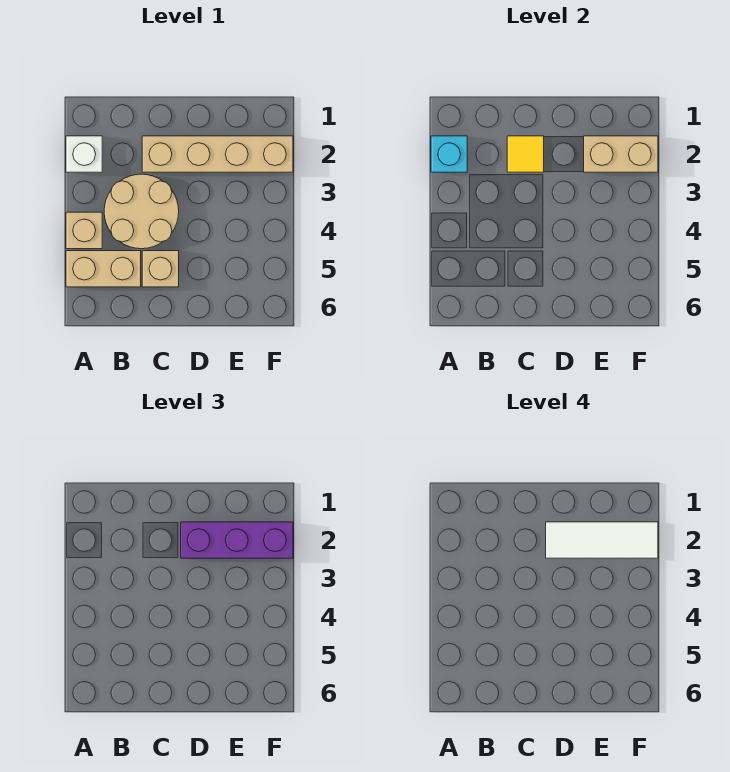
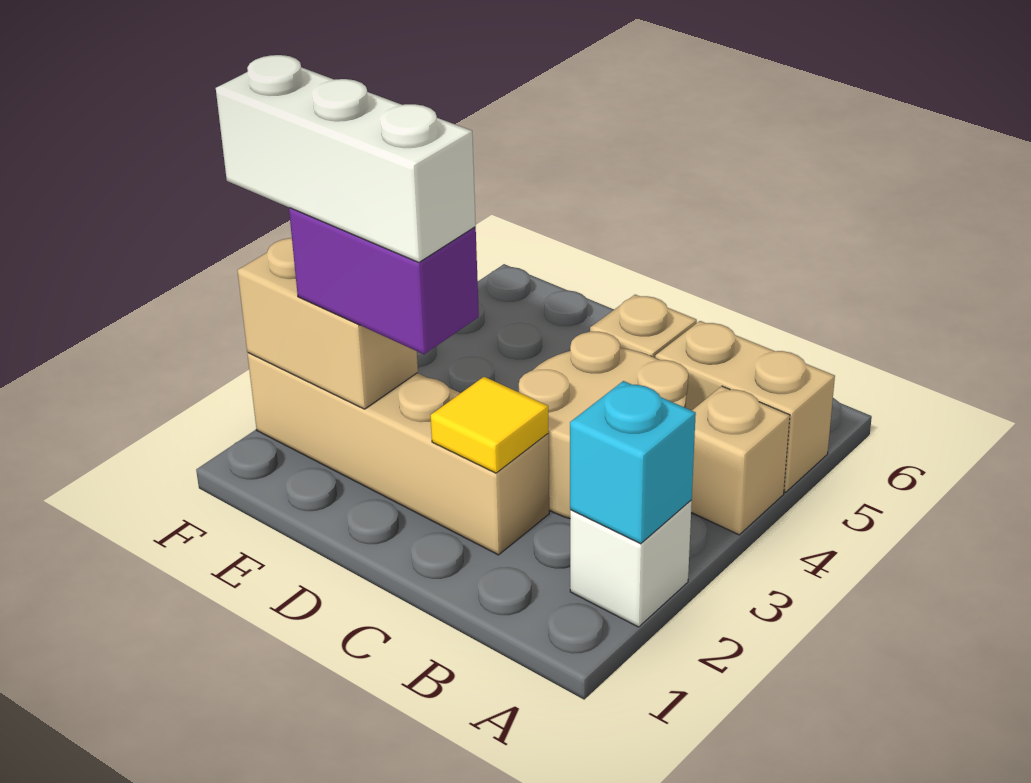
purple brick D2:F2 level 3 -> purple brick D2:E2 level 3
white tile D2:F2 level 4 -> white brick D2:F2 level 4

